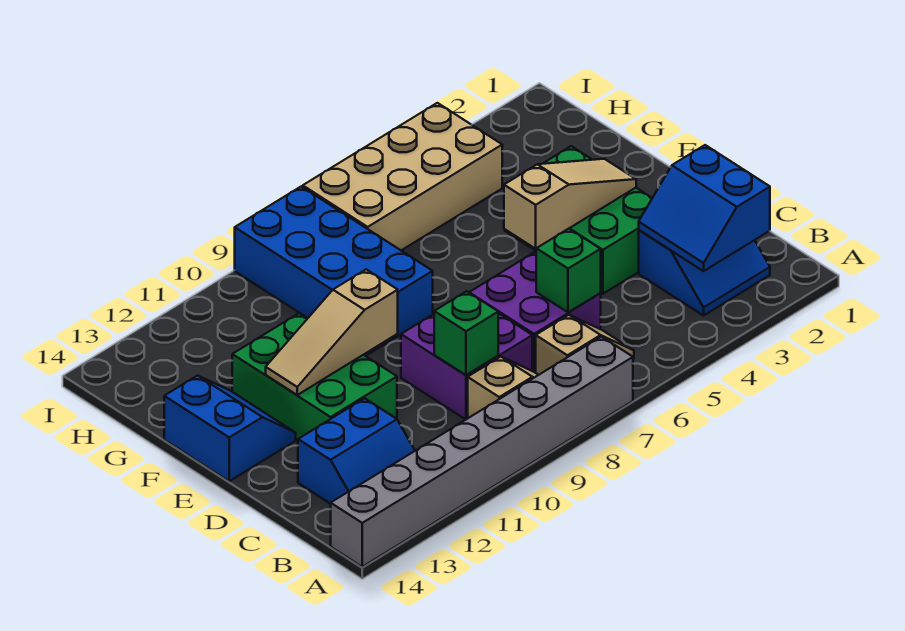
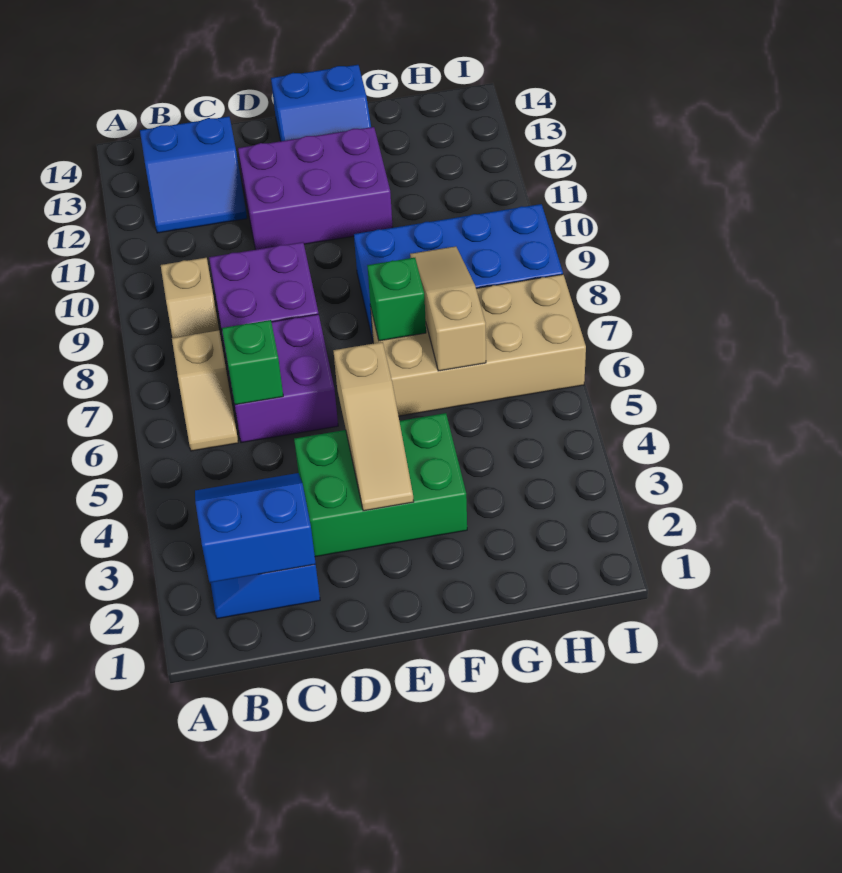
grey brick A7:A14 level 1 -> none
blue slope B12:C13 level 1 top C -> blue slope B12:C13 level 1 top 13
green brick C9 level 2 -> green brick F7 level 2
green brick D11:F12 level 1 -> purple brick D11:F12 level 1
tan slope E10:E12 level 2 top 10 -> tan slope G6:G8 level 2 top 6
tan brick H4:I7 level 1 -> tan brick F6:I7 level 1

